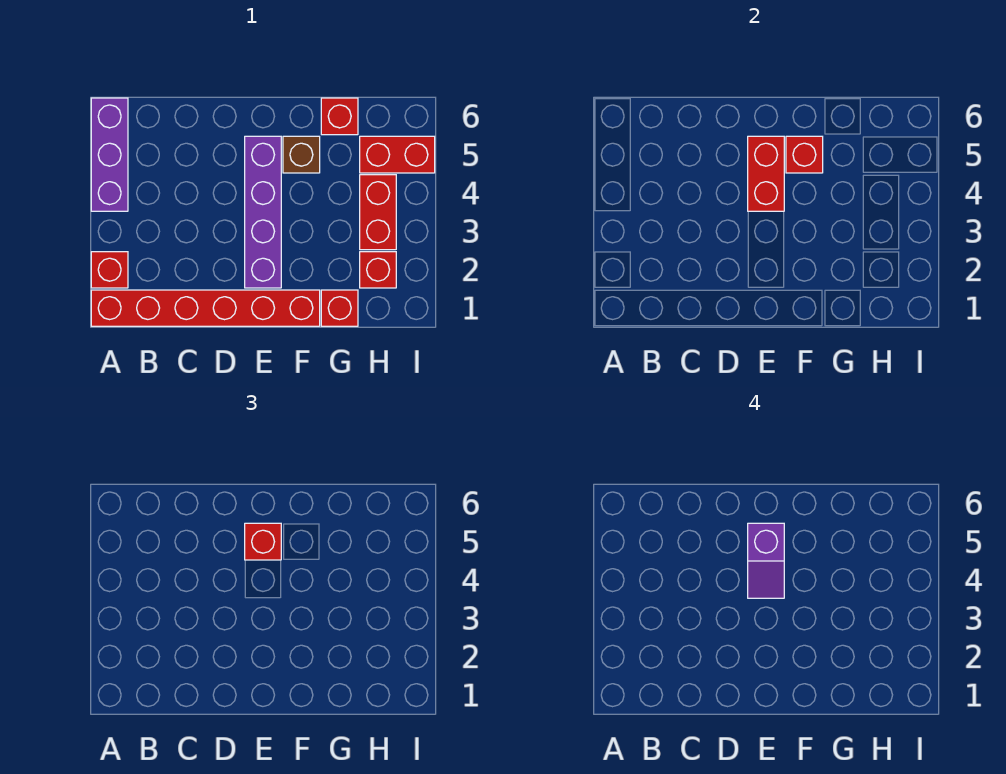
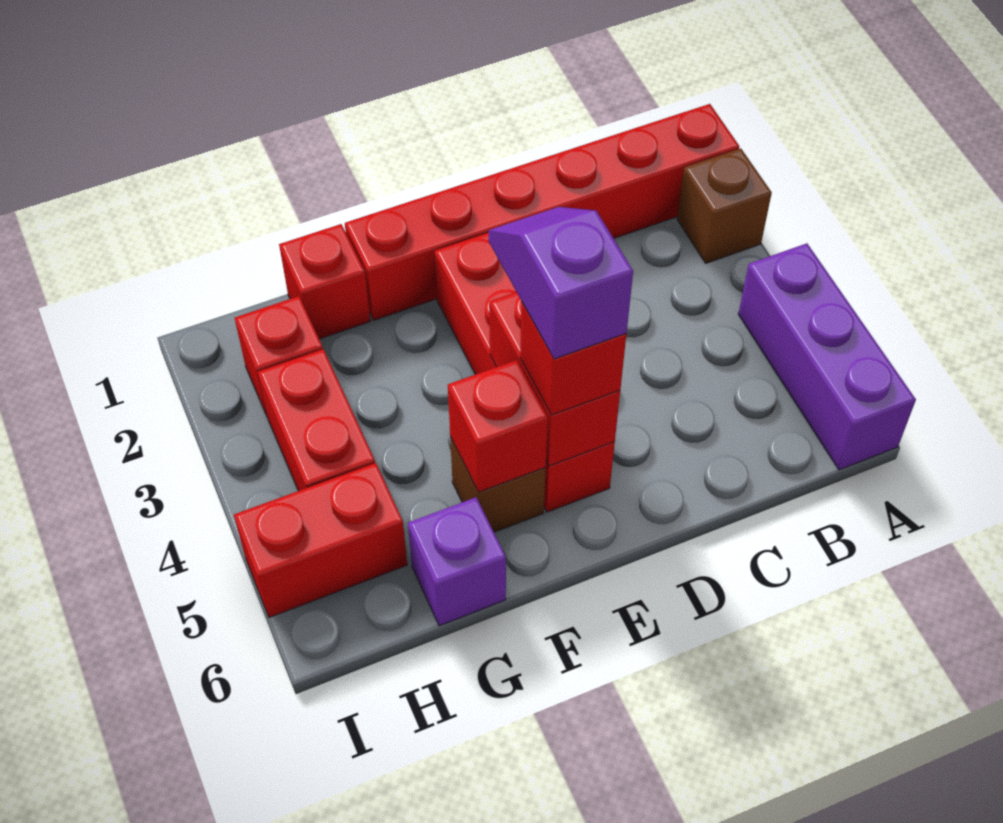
red brick A2 level 1 -> brown brick A2 level 1
purple brick E2:E5 level 1 -> red brick E2:E5 level 1
red brick G6 level 1 -> purple brick G6 level 1

